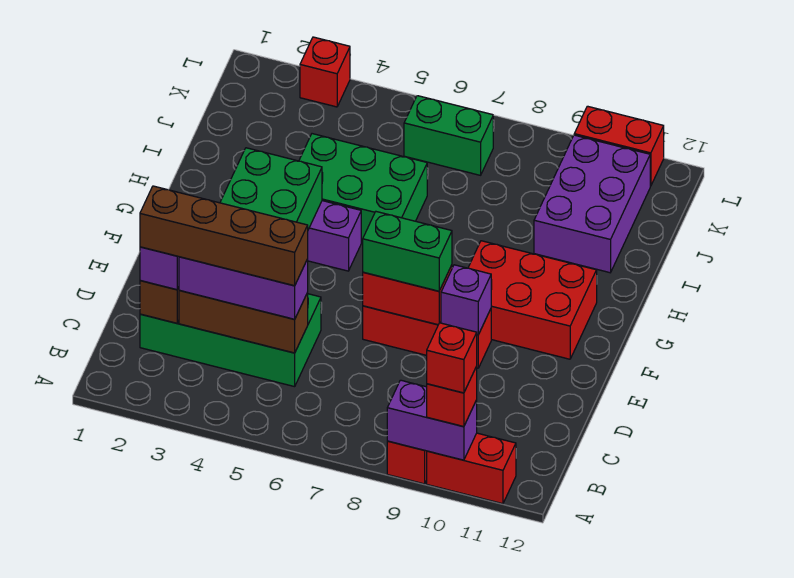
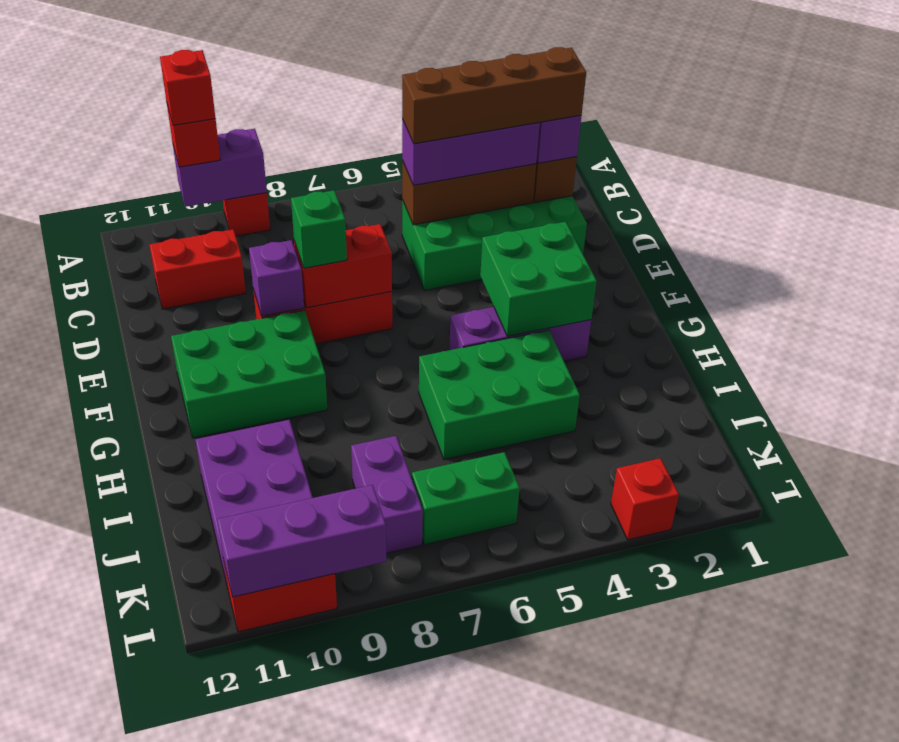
red brick A10:A11 level 1 -> red brick C10:C11 level 1
green brick E7:E8 level 3 -> green brick E8 level 3
red brick F9:G11 level 1 -> green brick F9:G11 level 1
none -> purple brick J8:K8 level 1
none -> purple brick L9:L11 level 2

